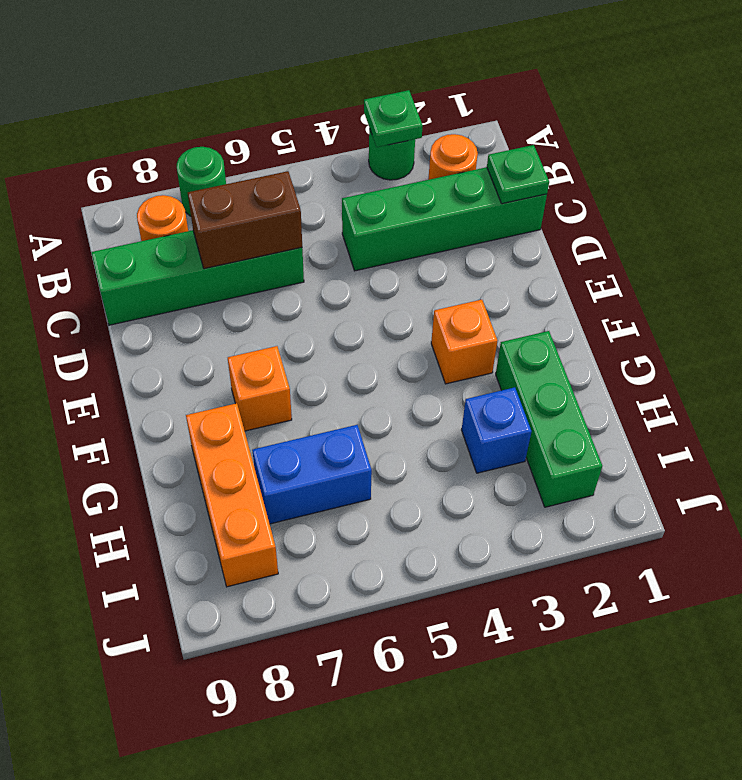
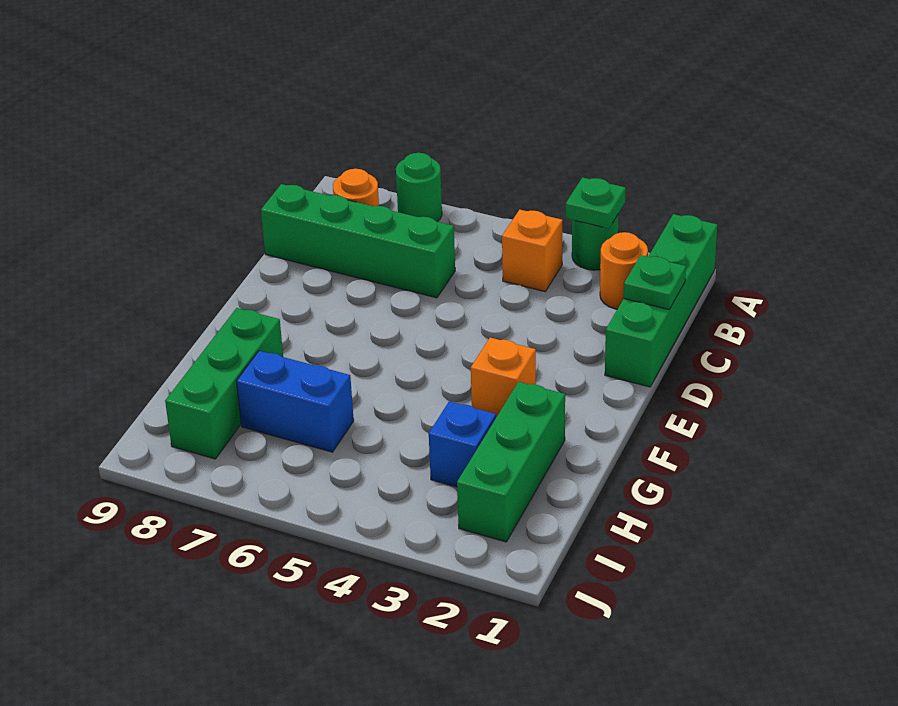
green brick C1:C4 level 1 -> green brick A1:D1 level 1
brown brick C6:C7 level 2 -> none
orange brick F7 level 1 -> orange brick B4 level 1
orange brick G8:I8 level 1 -> green brick G8:I8 level 1

